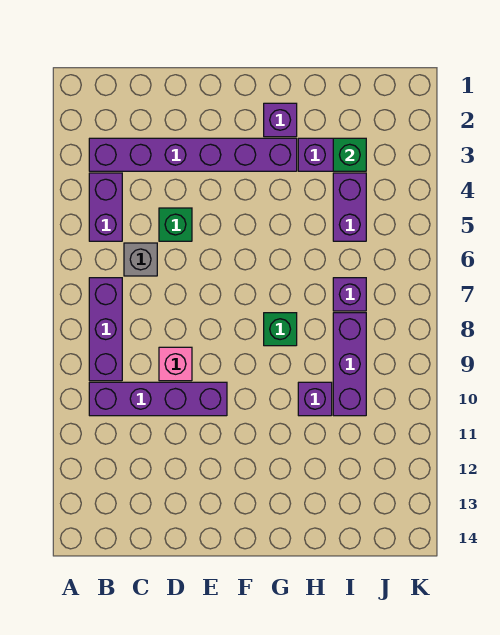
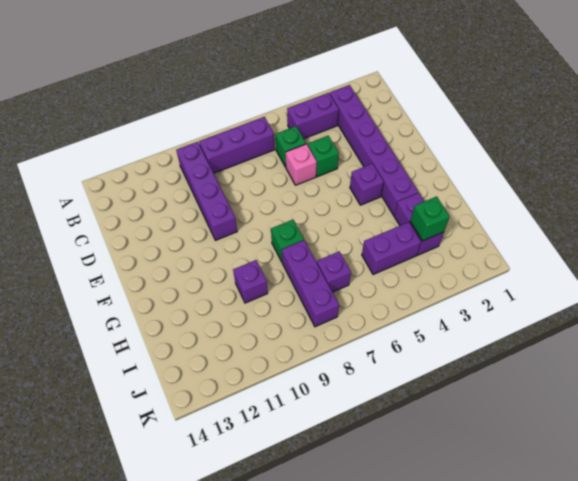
grey brick C6 level 1 -> green brick C6 level 1
pink brick D9 level 1 -> pink brick D6 level 1
purple brick G2 level 1 -> purple brick F4 level 1
purple brick I8:I10 level 1 -> purple brick H8:J8 level 1

